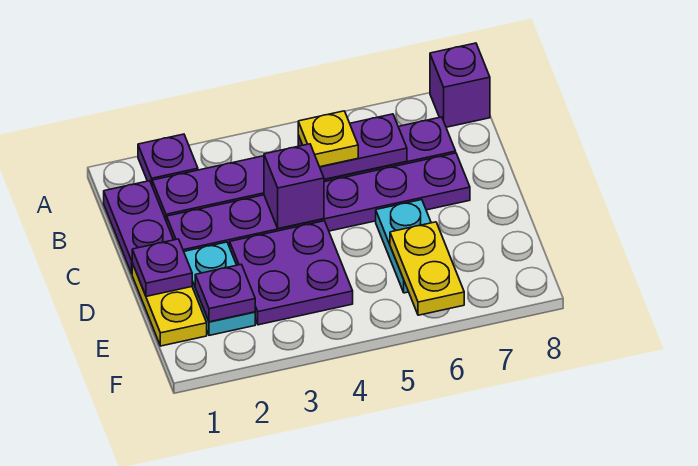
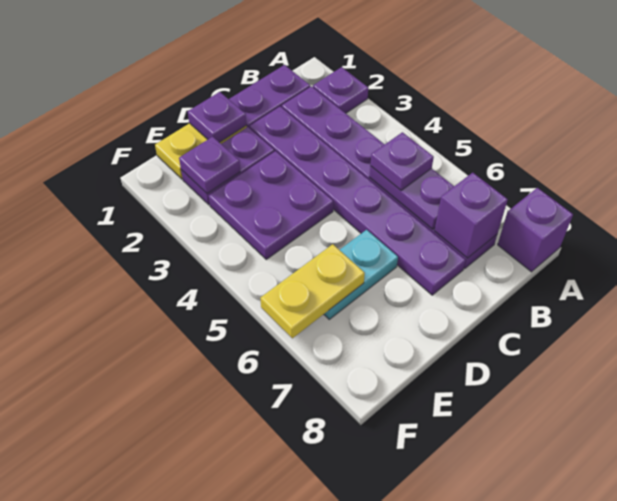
yellow plate B5 level 3 -> purple plate B5 level 3
purple brick C4 level 2 -> purple brick B7 level 2
cyan plate D2:E2 level 1 -> purple plate D2:E2 level 1

